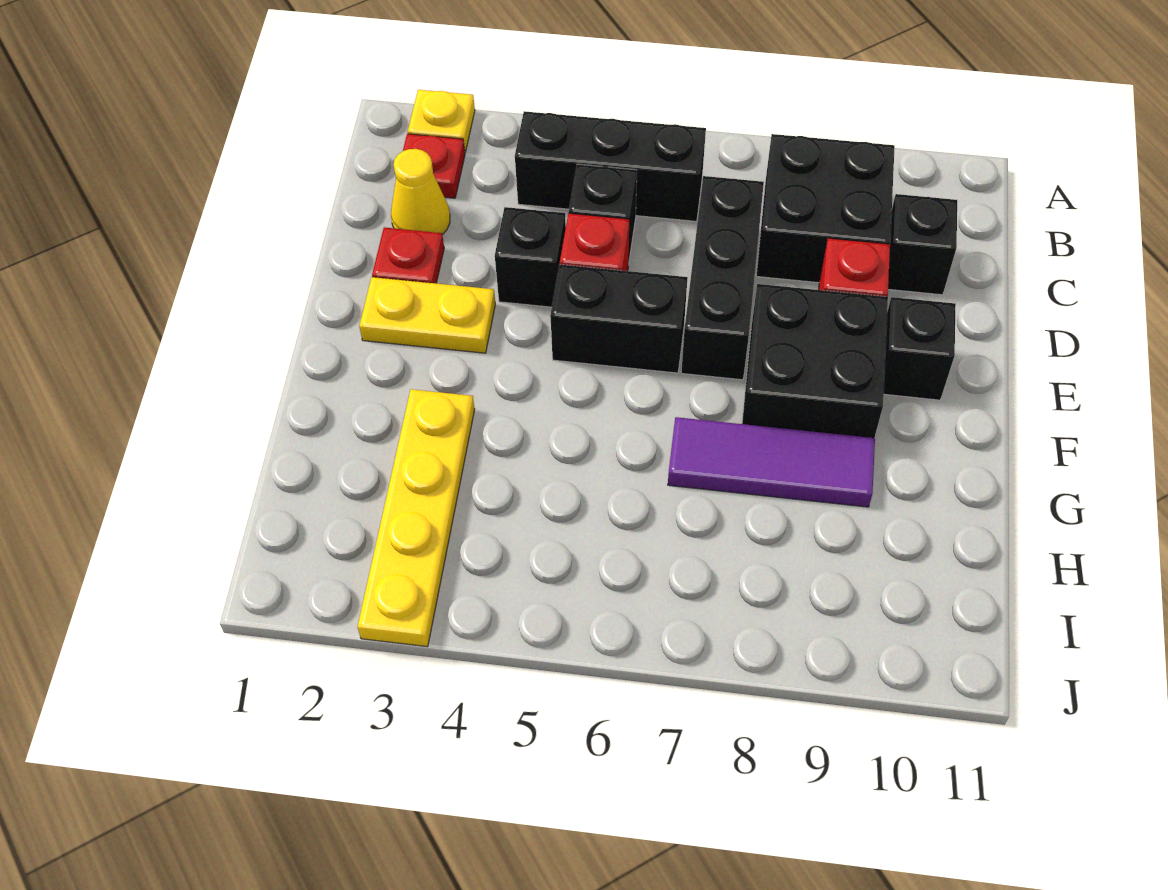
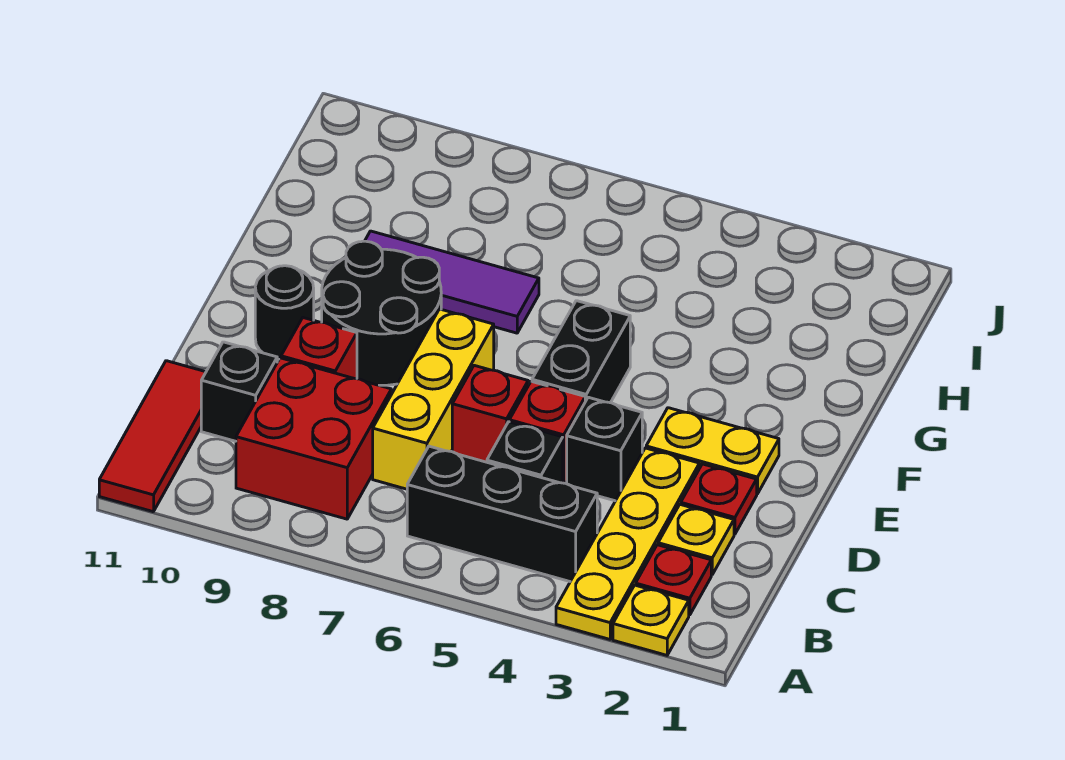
none -> red tile A11:C11 level 1
black brick B8:C9 level 1 -> red brick B8:C9 level 1
yellow cone C2 level 1 -> yellow plate C2 level 1
black brick C7:E7 level 1 -> yellow brick C7:E7 level 1
none -> red brick D6 level 1
black brick E5:E6 level 1 -> black brick E5:F5 level 1
black brick E8:F9 level 1 -> black round brick E8:F9 level 1
black brick E10 level 1 -> black round brick E10 level 1
yellow plate G3:J3 level 1 -> yellow plate A3:D3 level 1

